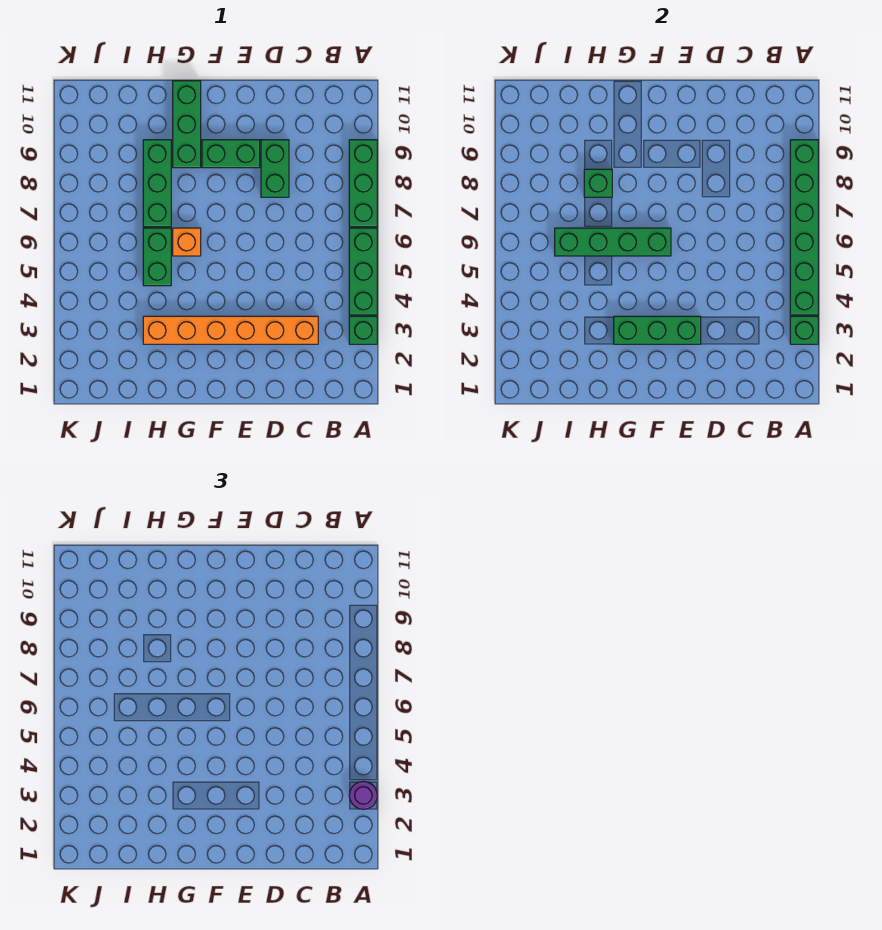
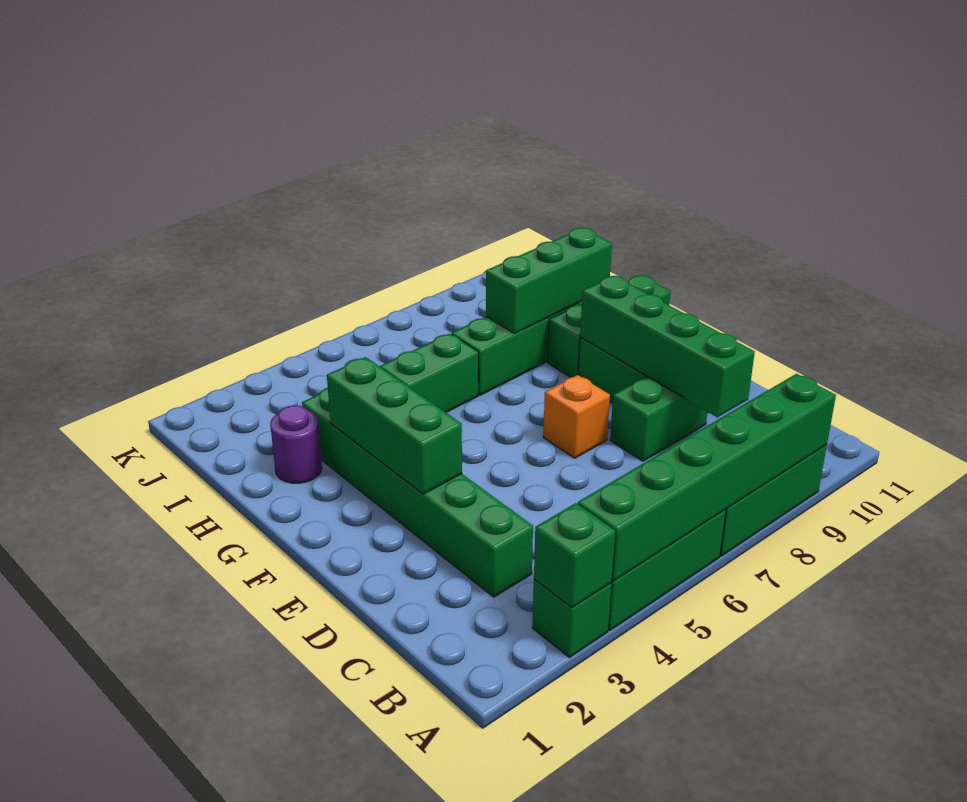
purple round brick A3 level 3 -> purple round brick H2 level 1
orange brick C3:H3 level 1 -> green brick C3:H3 level 1
green brick F6:I6 level 2 -> green brick C9:F9 level 2
orange brick G6 level 1 -> orange brick E7 level 1
green brick H8 level 2 -> green brick H8:H10 level 2

